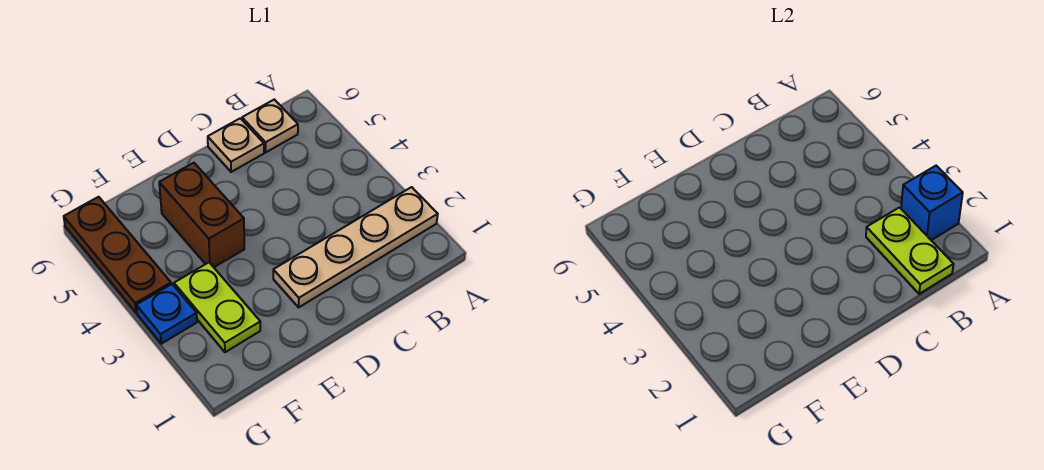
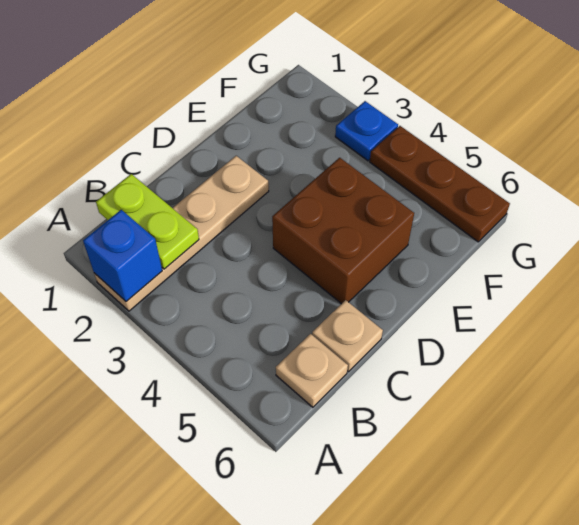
brown brick E4:E5 level 1 -> brown brick D4:E5 level 1
lime plate F2:F3 level 1 -> none

